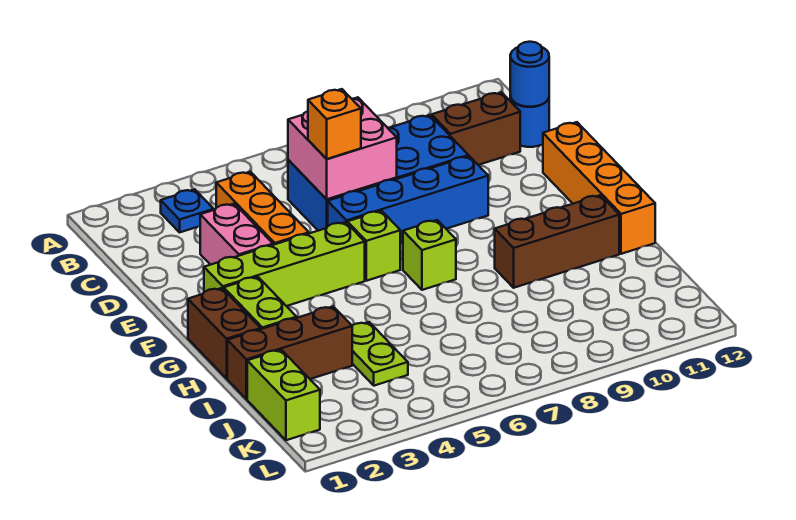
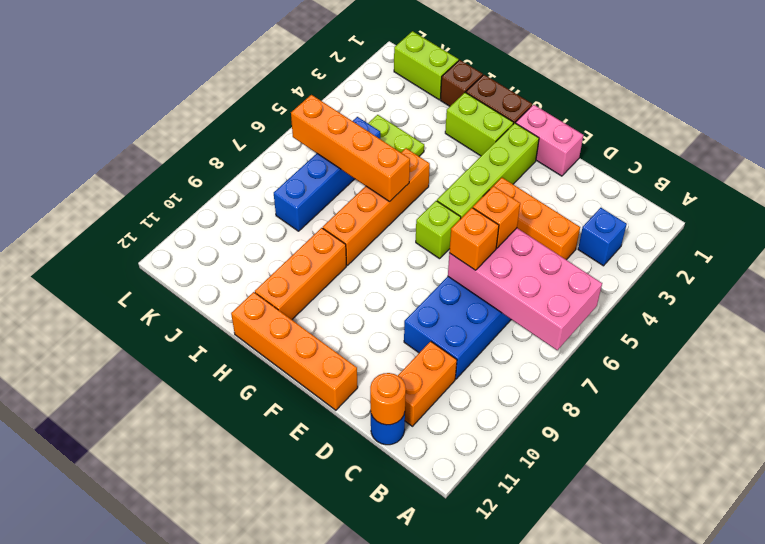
blue plate B3 level 1 -> blue brick B3 level 1
pink brick C6:D7 level 2 -> pink brick A6:D7 level 2
brown brick C10:C11 level 1 -> orange brick C10:C11 level 1
blue round brick C12 level 2 -> orange round brick C12 level 2
pink brick D3:E3 level 1 -> pink brick E1:F1 level 1
none -> orange brick D7 level 3
blue brick E6:E9 level 1 -> blue brick J5:J8 level 1
lime brick G7 level 1 -> none
none -> orange brick H5:H8 level 1
none -> orange brick H6:K6 level 2
brown brick H9:H11 level 1 -> orange brick H9:H11 level 1
brown brick I1:I3 level 1 -> brown brick I1 level 1

